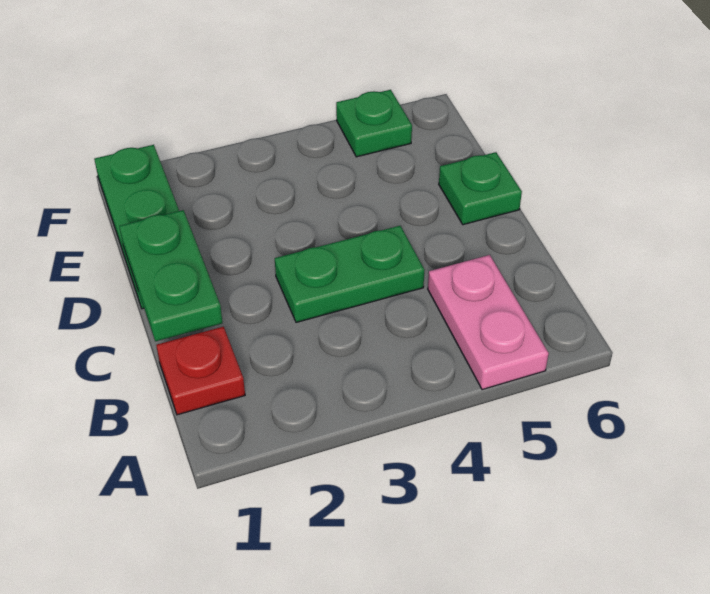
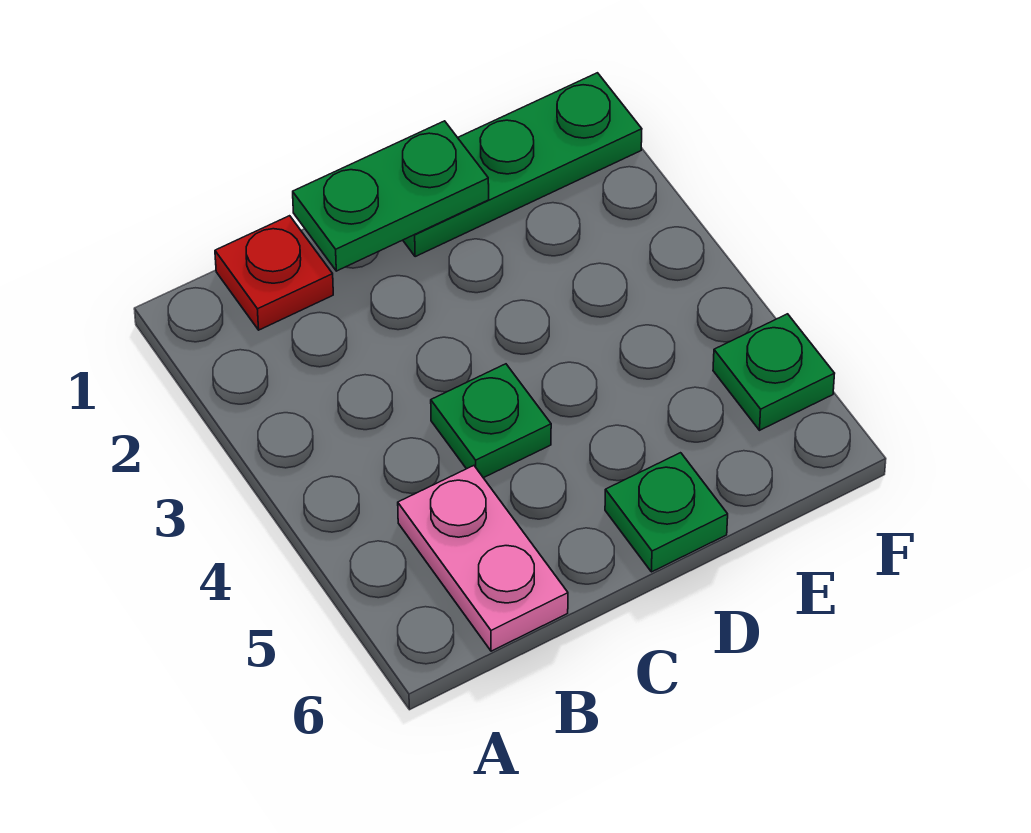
pink plate A5:B5 level 1 -> pink plate B5:B6 level 1
green plate C3:C4 level 1 -> green plate C4 level 1

